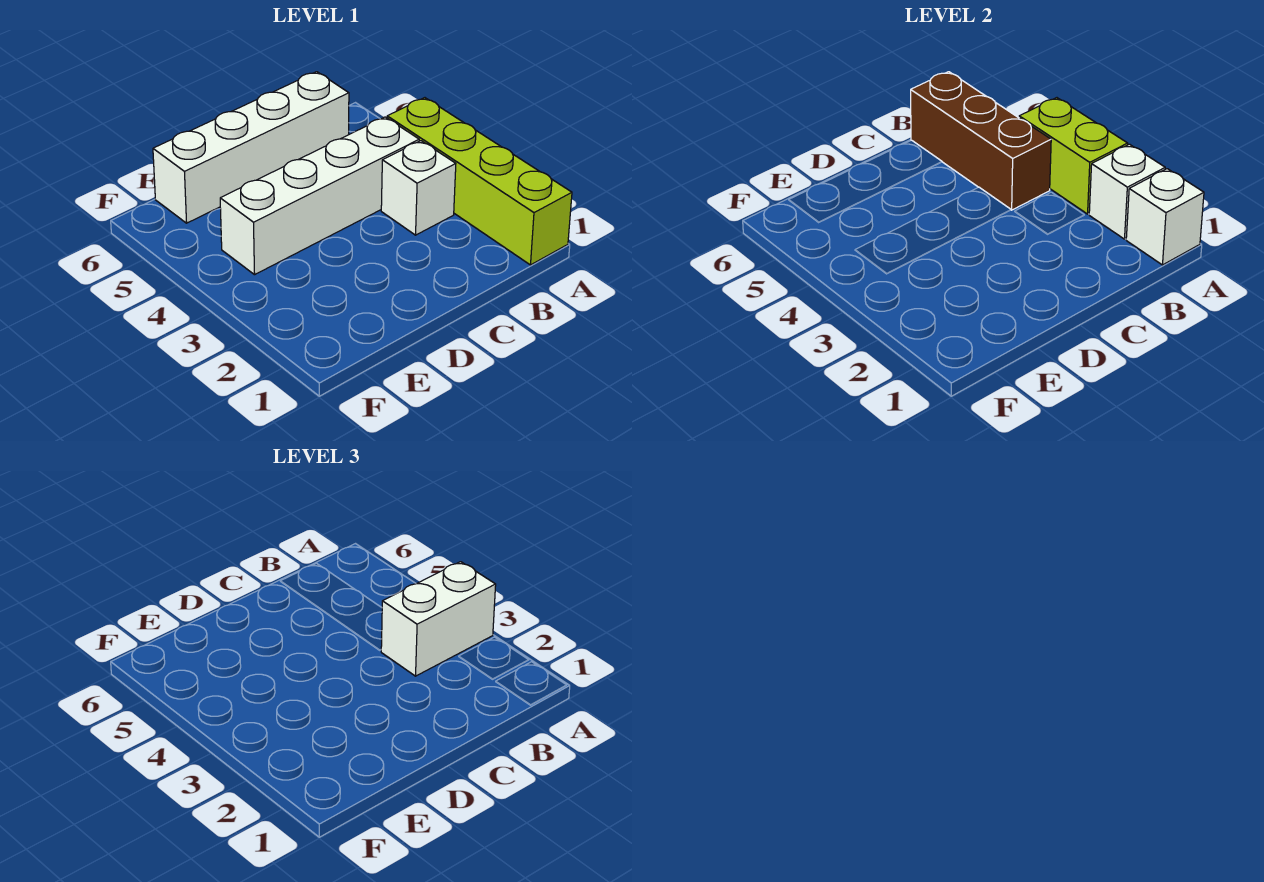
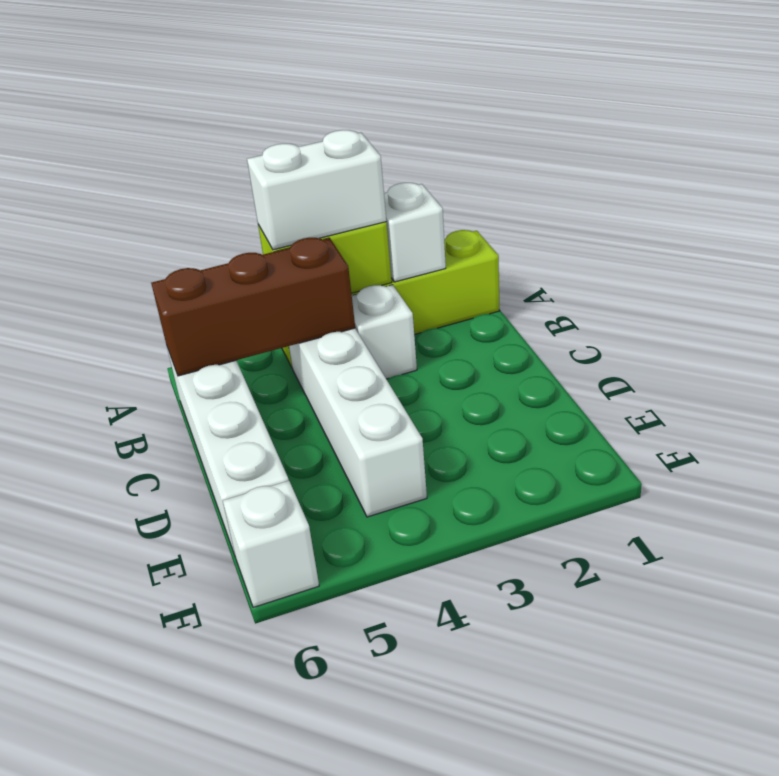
white brick A1 level 2 -> white brick F6 level 1
white brick A3:B3 level 3 -> white brick A3:A4 level 3

